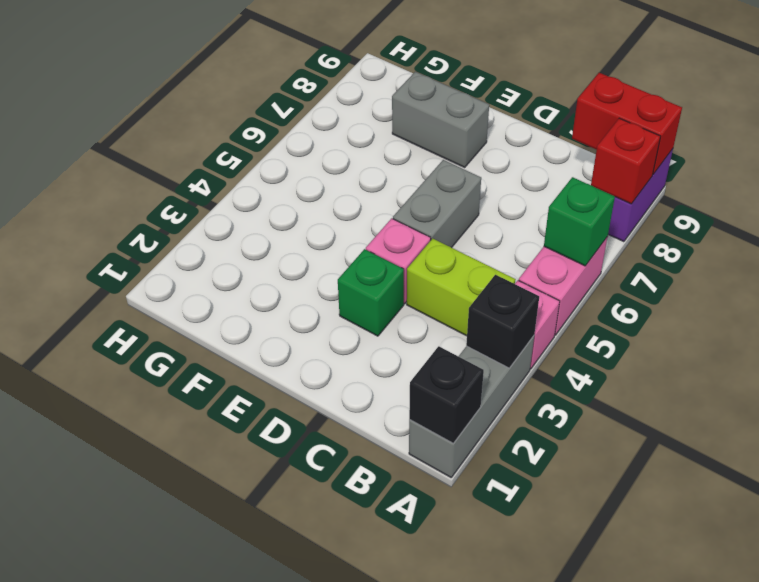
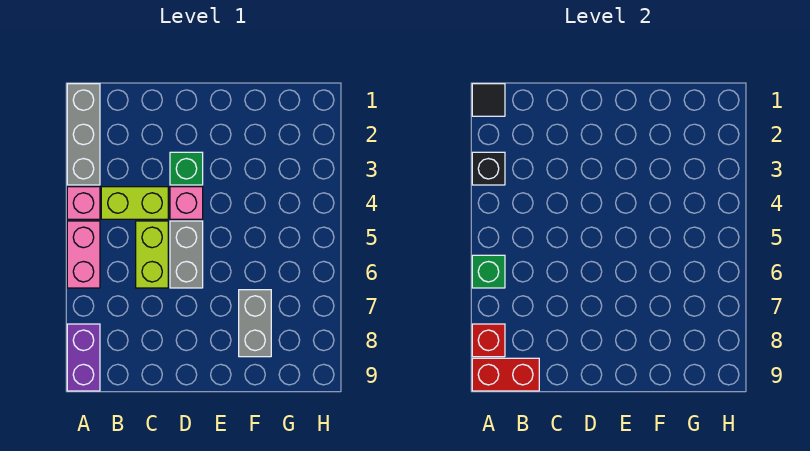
black brick A1 level 2 -> black tile A1 level 2
none -> lime brick C5:C6 level 1
grey brick E8:F8 level 1 -> grey brick F7:F8 level 1

